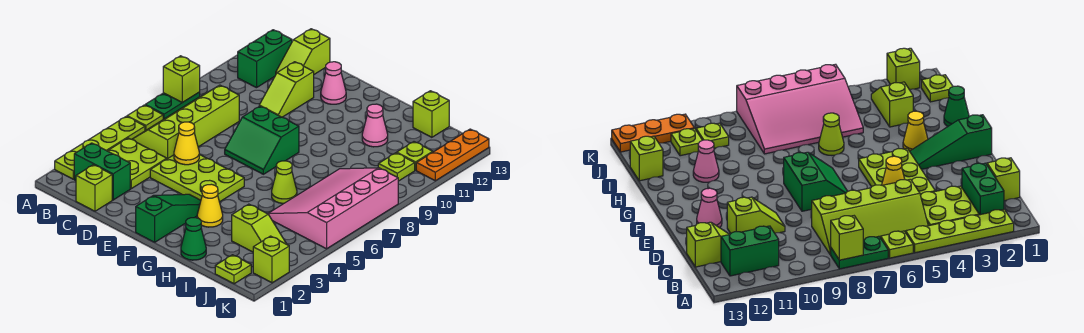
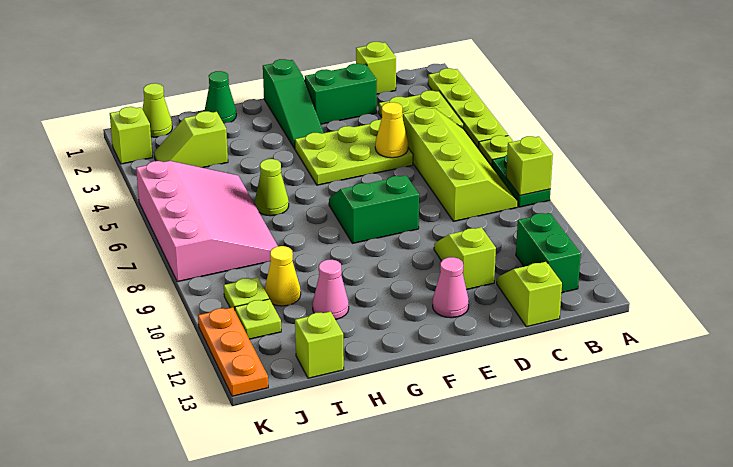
green brick B2:C2 level 1 -> green brick D2:E2 level 1
yellow cone G3 level 1 -> yellow cone I10 level 1
lime plate J1 level 1 -> lime cone J1 level 1

